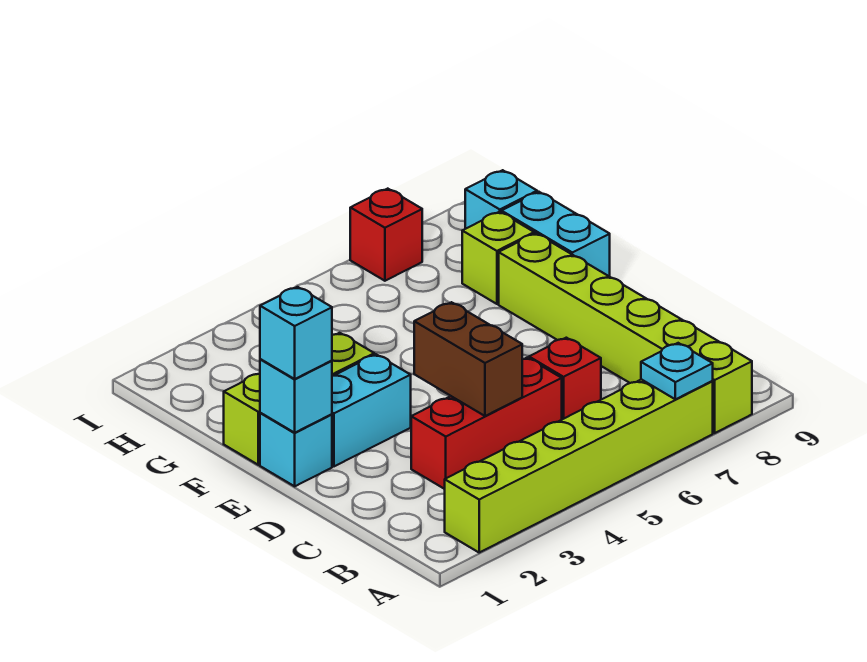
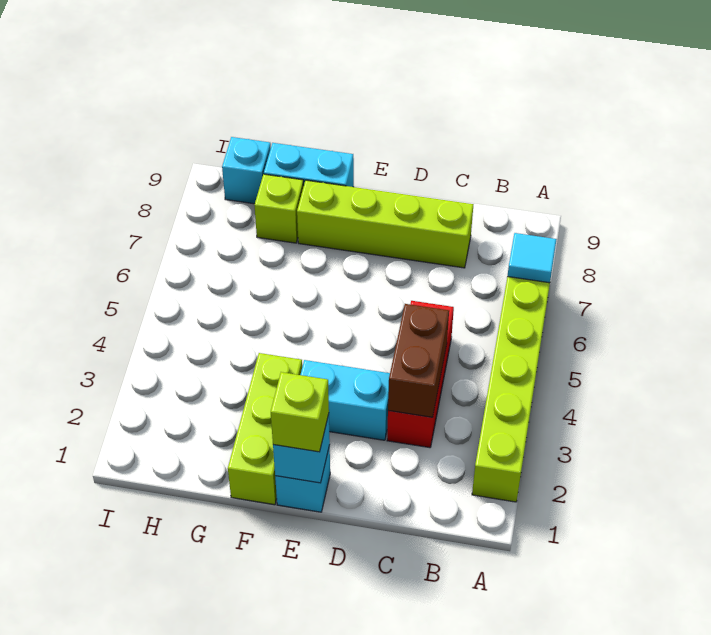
cyan plate A7 level 2 -> cyan tile A7 level 2
lime brick A8:F8 level 1 -> lime brick C8:F8 level 1
brown brick C4:D4 level 2 -> brown brick C3:C4 level 2
red brick C6 level 1 -> none
cyan brick E1 level 3 -> lime brick E1 level 3
cyan brick E2:E3 level 1 -> cyan brick D3:E3 level 1
red brick I7 level 1 -> none

